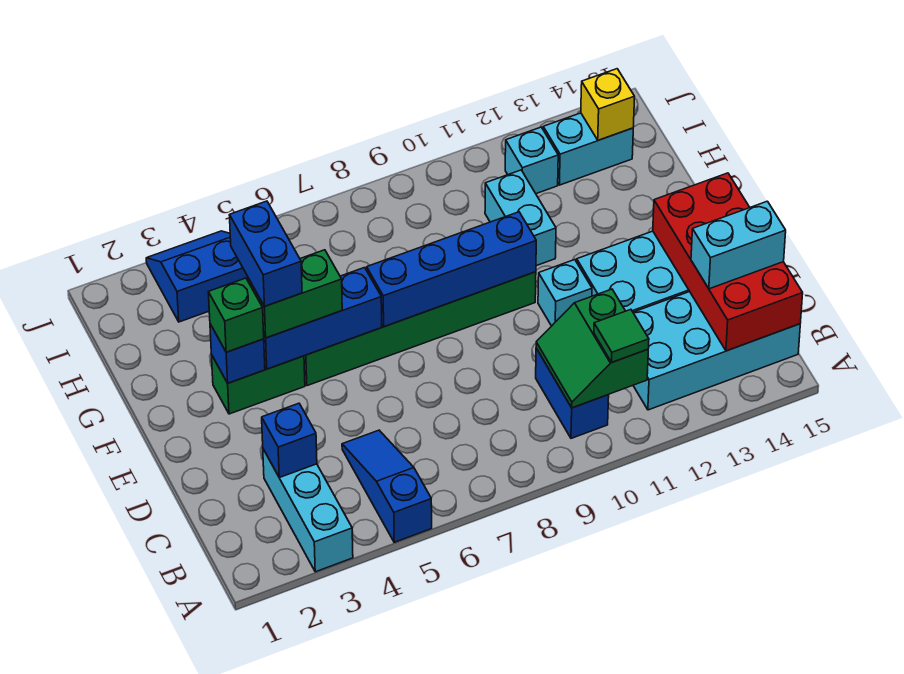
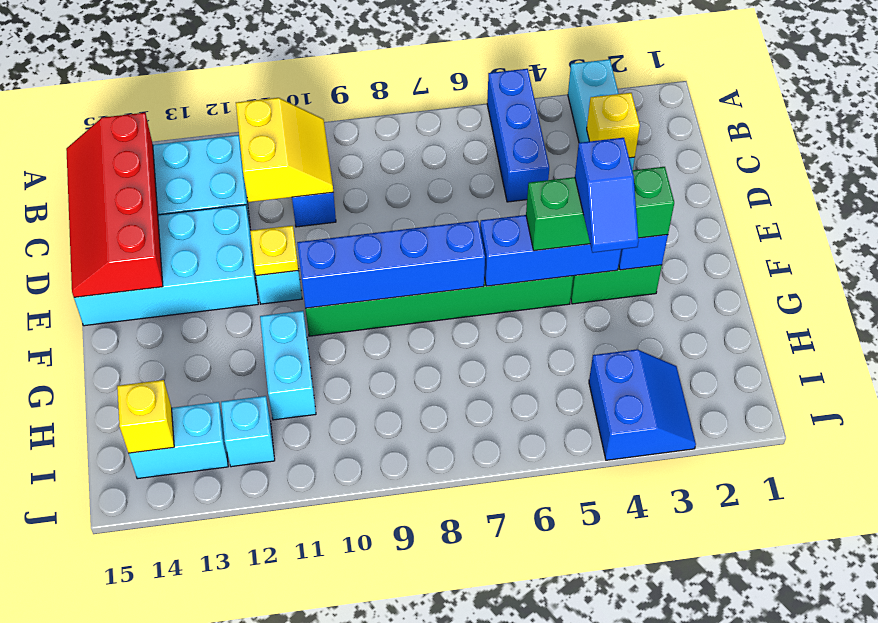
blue slope A5:C5 level 1 top A -> blue brick A5:C5 level 1
green slope B10:C11 level 2 top 11 -> yellow slope B10:C11 level 2 top 11
green tile B11 level 3 -> none
red brick B14:E15 level 2 -> red slope B14:E15 level 2 top 14
blue brick C3 level 2 -> yellow brick C3 level 2
cyan brick C14:C15 level 3 -> none
none -> yellow plate E11 level 2
blue brick F4:G4 level 4 -> blue slope F4:G4 level 4 top F
blue slope I3:J4 level 1 top I -> blue slope I3:J4 level 1 top 4

